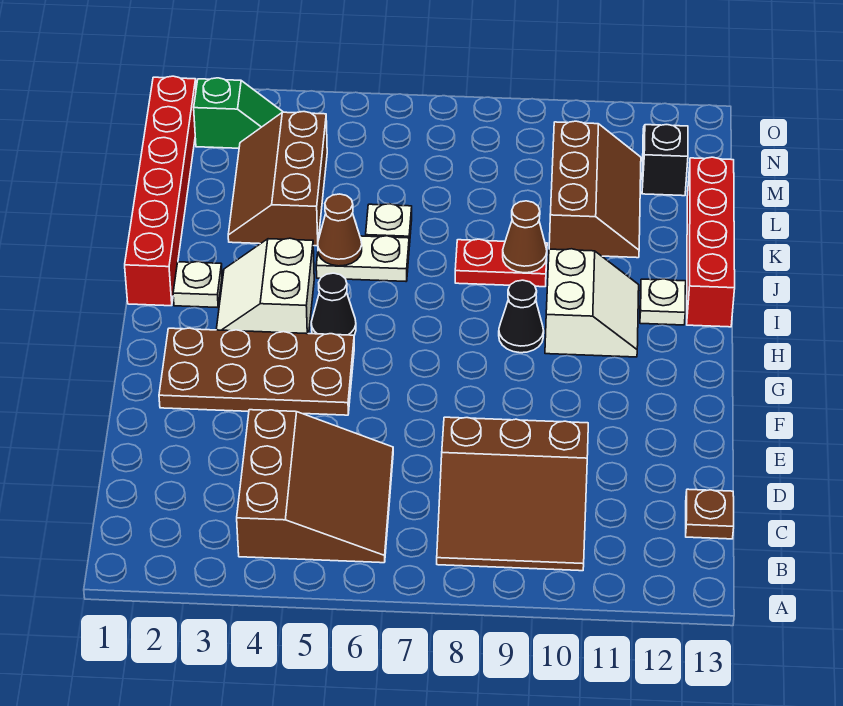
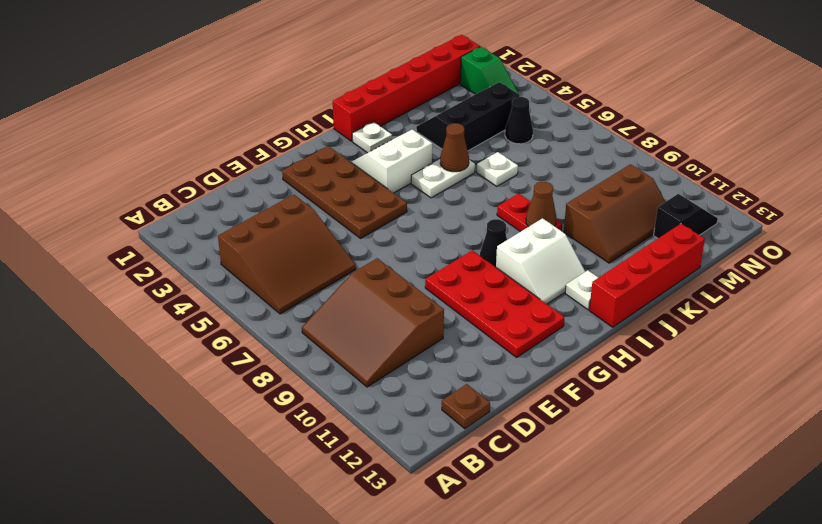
none -> red plate F9:G12 level 1
black cone H5 level 1 -> black cone M5 level 1
white plate J5:J6 level 1 -> white plate I5:J5 level 1
brown slope K3:M4 level 1 top 4 -> black slope K3:M4 level 1 top 4

